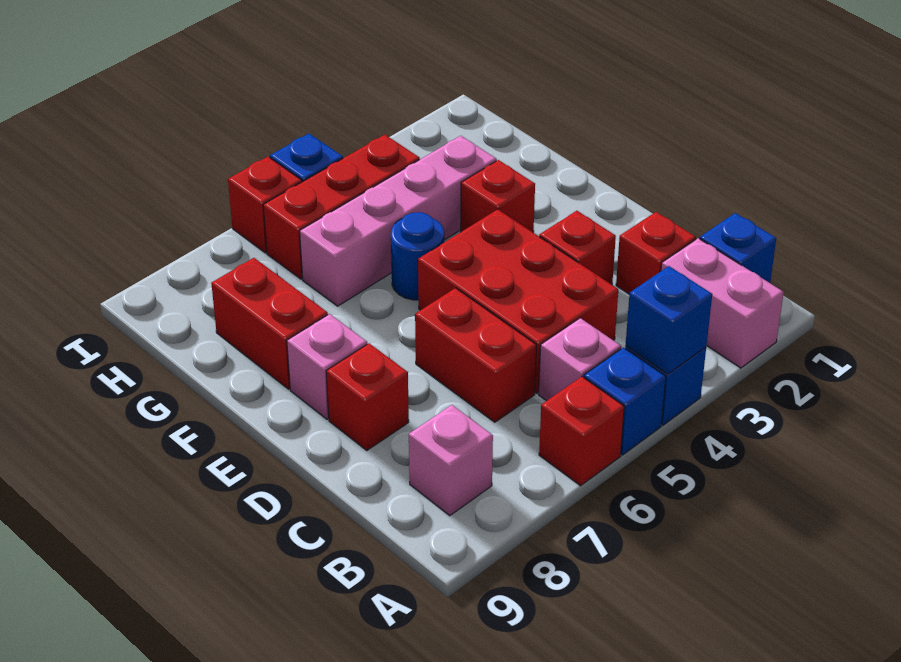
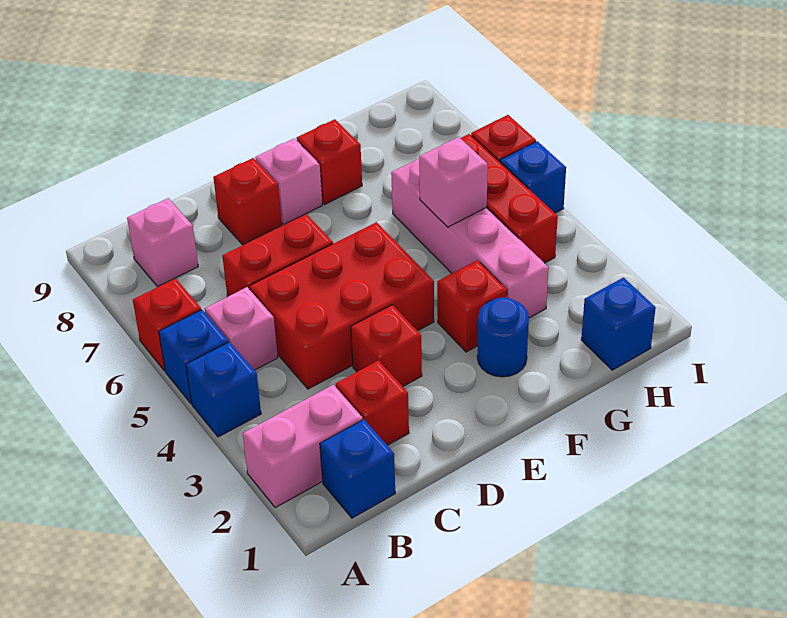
blue brick A4 level 2 -> blue brick H1 level 1
blue round brick F5 level 1 -> blue round brick F2 level 1
red brick F8:G8 level 1 -> red brick F8 level 1
none -> pink brick G5 level 2

